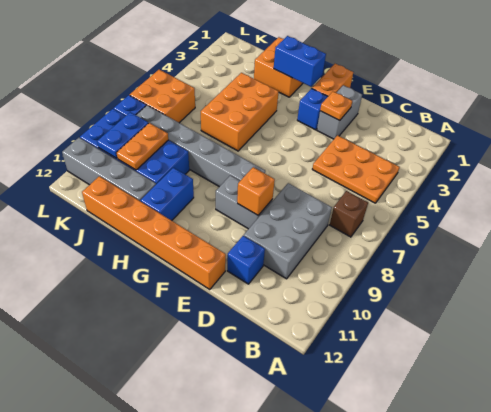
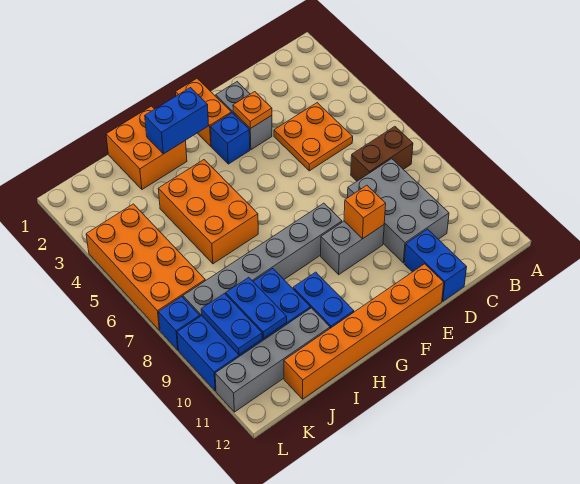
orange plate B4:D5 level 1 -> orange plate C4:D5 level 1
brown brick B7 level 1 -> brown brick B7:C7 level 1
blue brick D11 level 1 -> blue brick D11:D12 level 1
orange plate J9:J10 level 2 -> blue plate J9:J10 level 2
orange brick K6:L7 level 1 -> orange brick K4:L7 level 1

